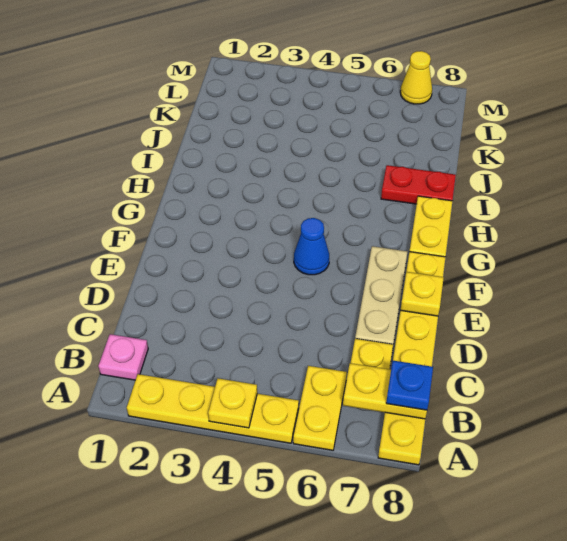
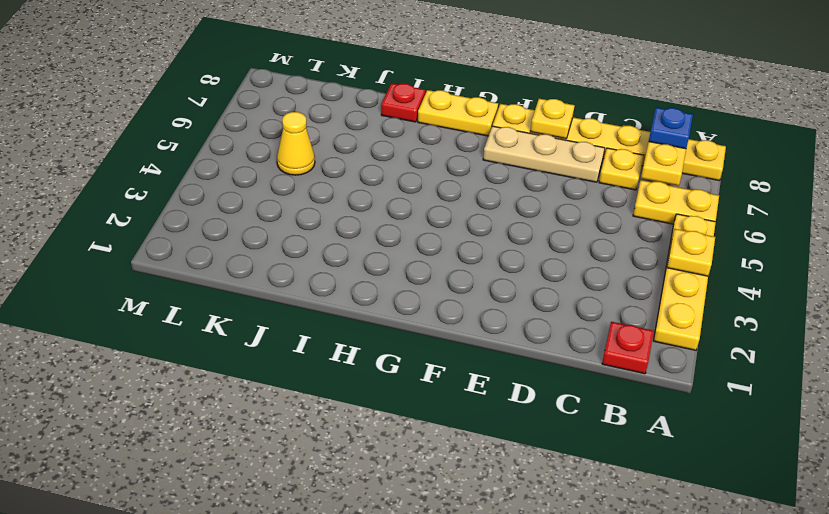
pink plate B1 level 1 -> red plate B1 level 1
blue cone F5 level 1 -> none
red plate I7:I8 level 1 -> red plate I8 level 1
yellow cone M7 level 1 -> yellow cone K5 level 1

